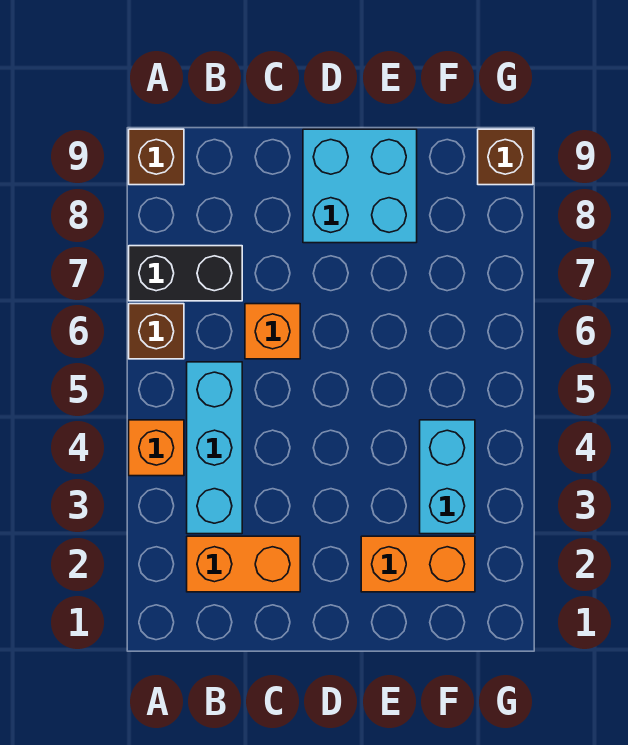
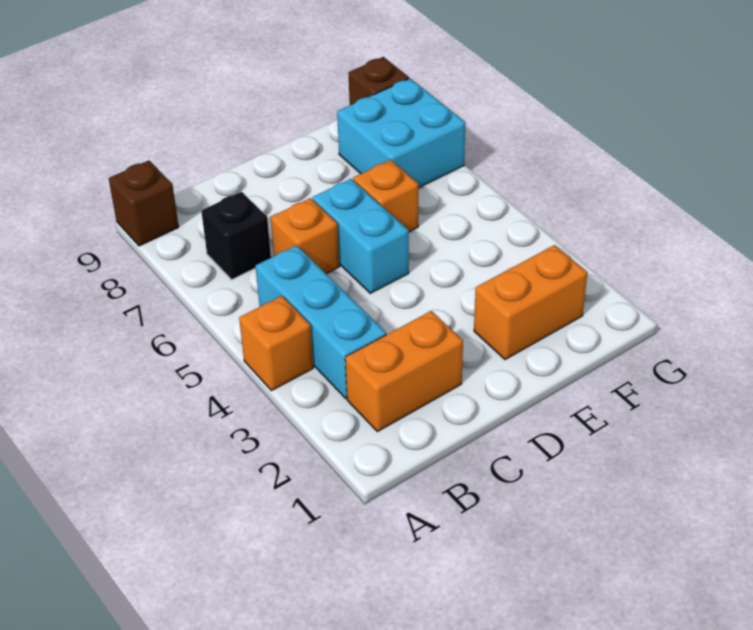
brown brick A6 level 1 -> none
black brick A7:B7 level 1 -> black brick B7 level 1
cyan brick D8:E9 level 1 -> cyan brick F7:G8 level 1
none -> orange brick E6 level 1
cyan brick F3:F4 level 1 -> cyan brick D5:D6 level 1

